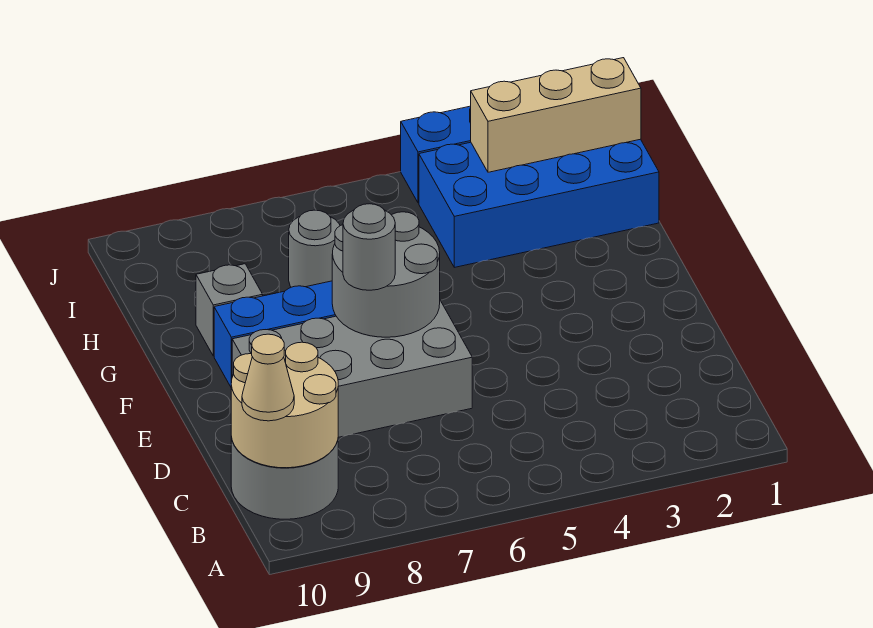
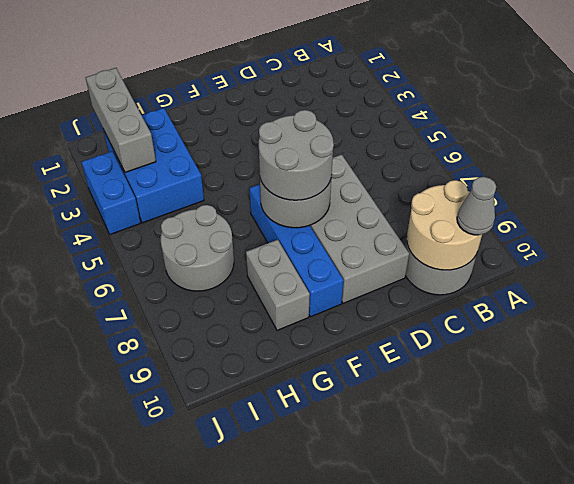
tan cone B10 level 3 -> grey cone B10 level 3
grey round brick E7 level 3 -> grey round brick E6:F7 level 3
grey brick G9 level 1 -> grey brick G8:G9 level 1
blue brick H1:I4 level 1 -> blue brick H2:I4 level 1
grey round brick H7 level 1 -> grey round brick H6:I7 level 1
tan brick I1:I3 level 2 -> grey brick I1:I3 level 2

